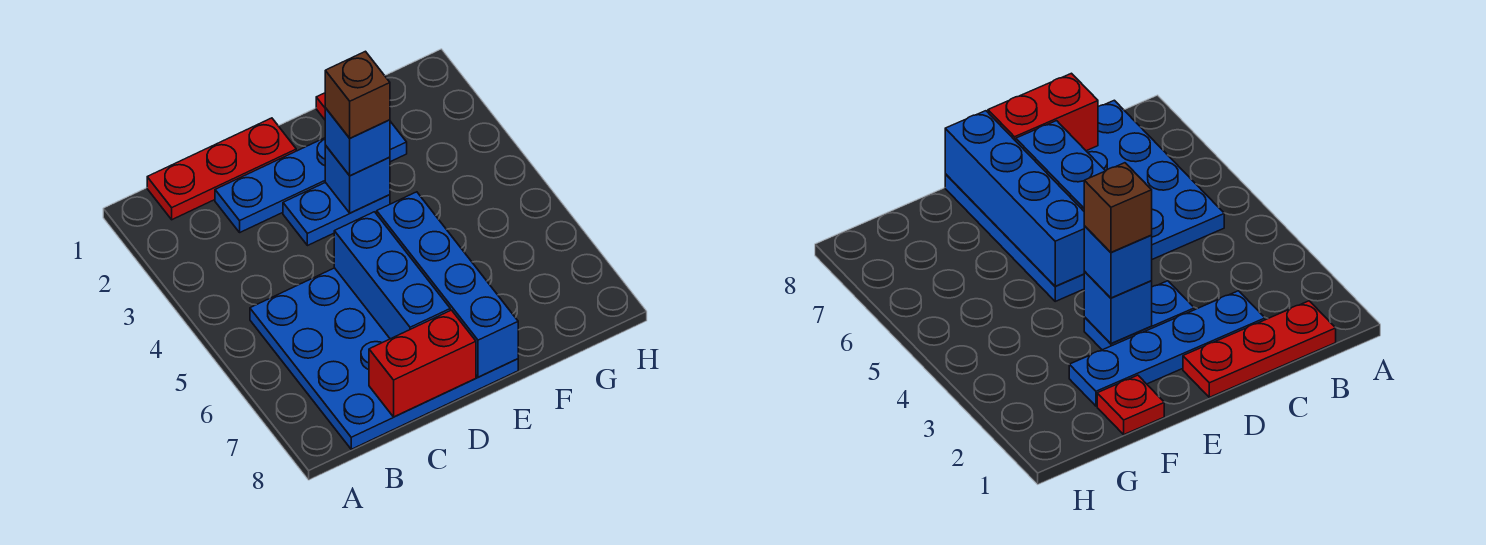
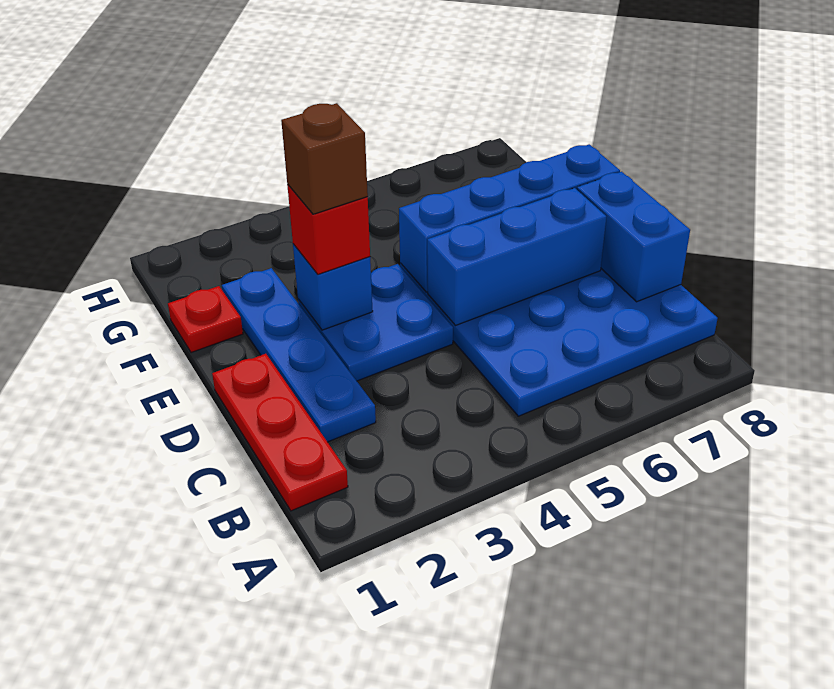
red brick C8:D8 level 2 -> blue brick C8:D8 level 2
blue plate D3:E3 level 1 -> blue plate D3:E4 level 1
blue brick E3 level 3 -> red brick E3 level 3

